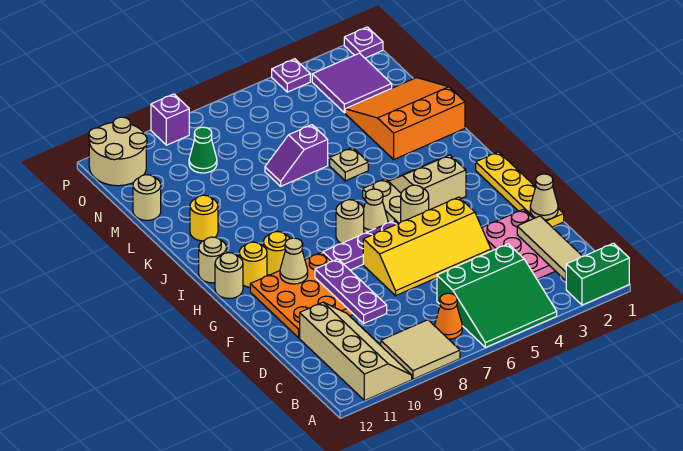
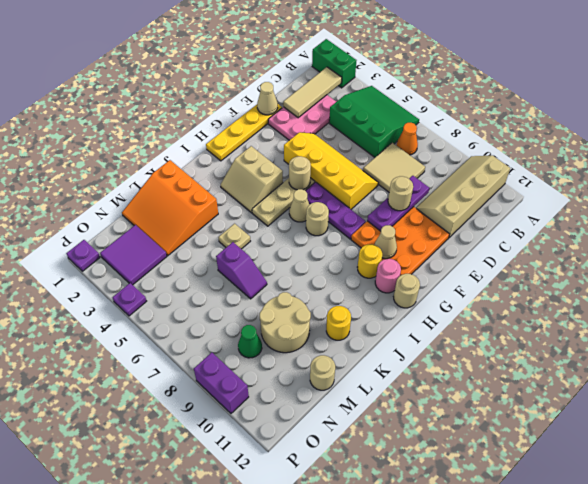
tan tile A8:B9 level 1 -> tan tile C7:D8 level 1
yellow round brick H11 level 1 -> pink round brick H11 level 1
tan round brick I12 level 1 -> tan round brick E9 level 3
tan round brick O11:P12 level 1 -> tan round brick L9:M10 level 1
purple brick P9 level 1 -> purple brick P9:P10 level 1

